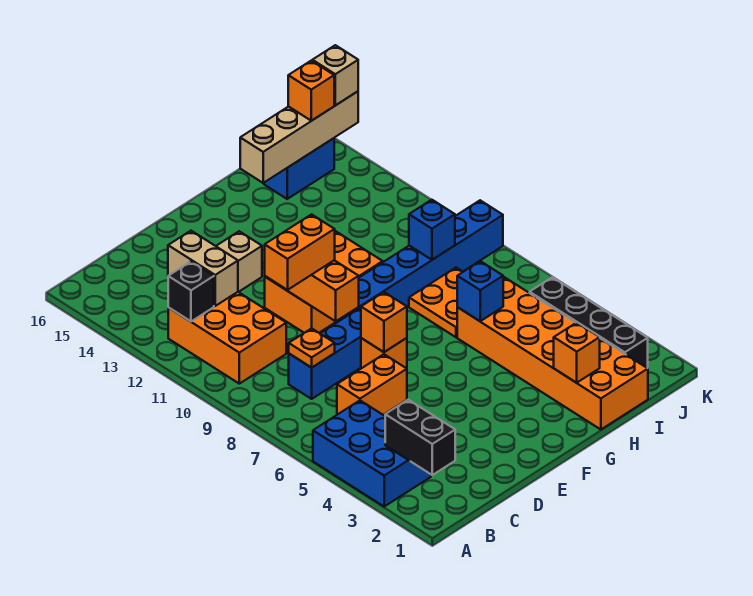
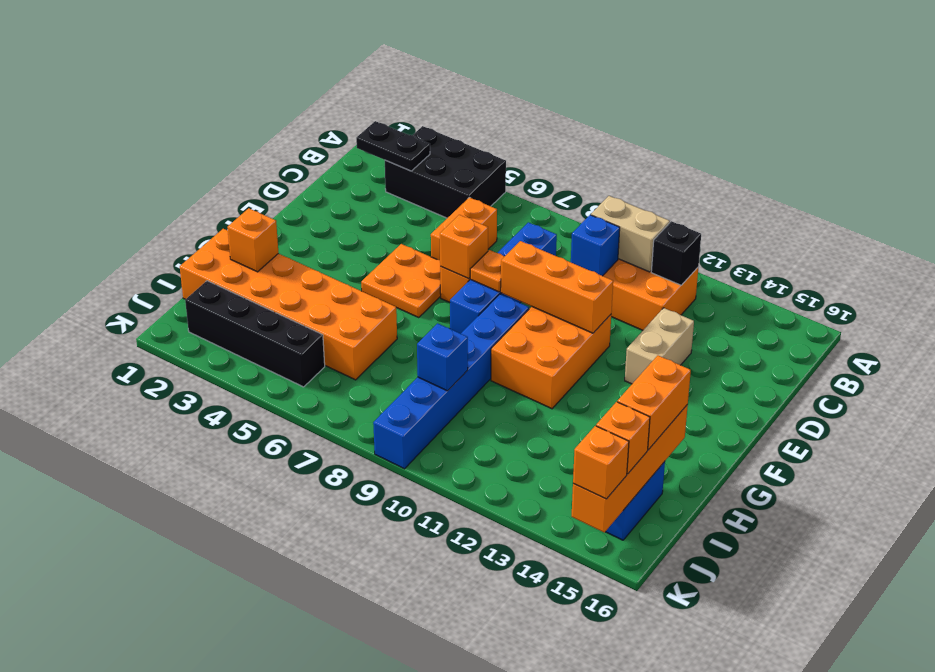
blue brick A3:B5 level 1 -> black brick A3:B5 level 1
black brick B2:B3 level 2 -> black plate B2:B3 level 2
orange plate C8 level 2 -> orange plate E8 level 2
tan brick C12:C13 level 2 -> tan brick B10:B11 level 2
orange brick D10:E10 level 3 -> orange brick H15:I15 level 3
blue brick H6 level 2 -> blue brick C10 level 2
orange plate H7:I8 level 1 -> orange plate E5:F6 level 1
tan brick H15:K15 level 2 -> orange brick H15:K15 level 2
tan brick K15 level 3 -> orange brick K15 level 3

